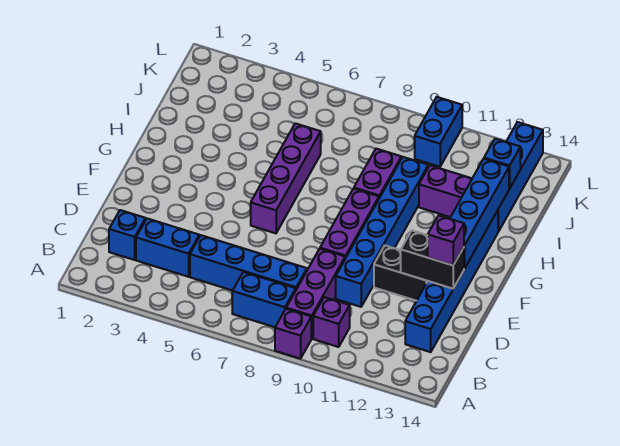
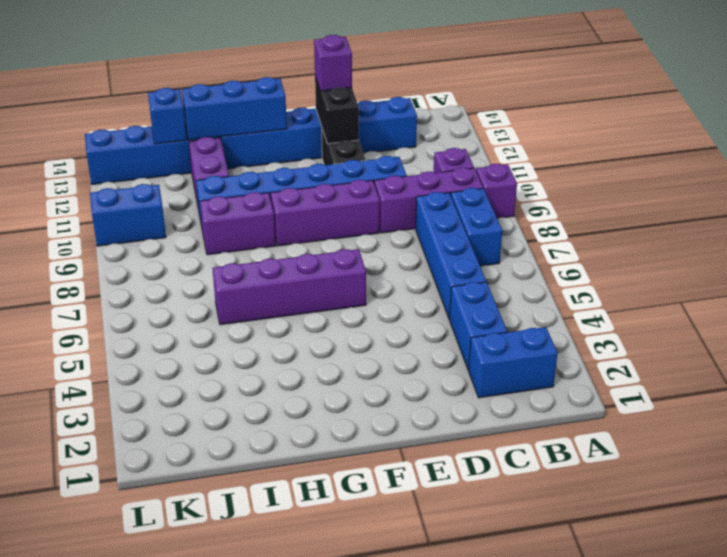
blue brick C2 level 1 -> blue brick B2:C2 level 1
blue brick F13:I13 level 2 -> blue brick G13:I13 level 2

